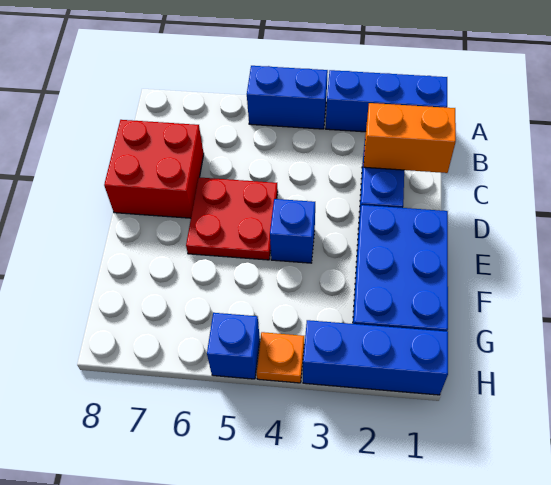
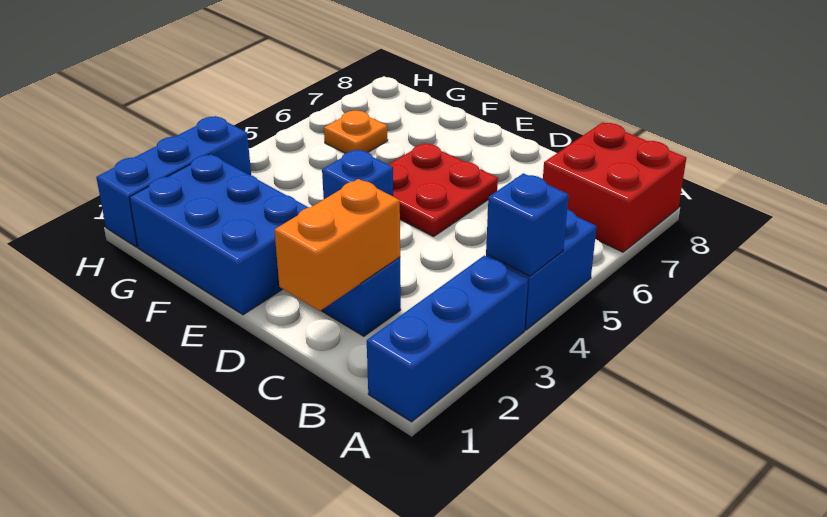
red brick C7:D8 level 1 -> red brick A7:B8 level 1
orange plate H4 level 1 -> orange plate G6 level 1
blue brick H5 level 1 -> blue brick A4 level 2

